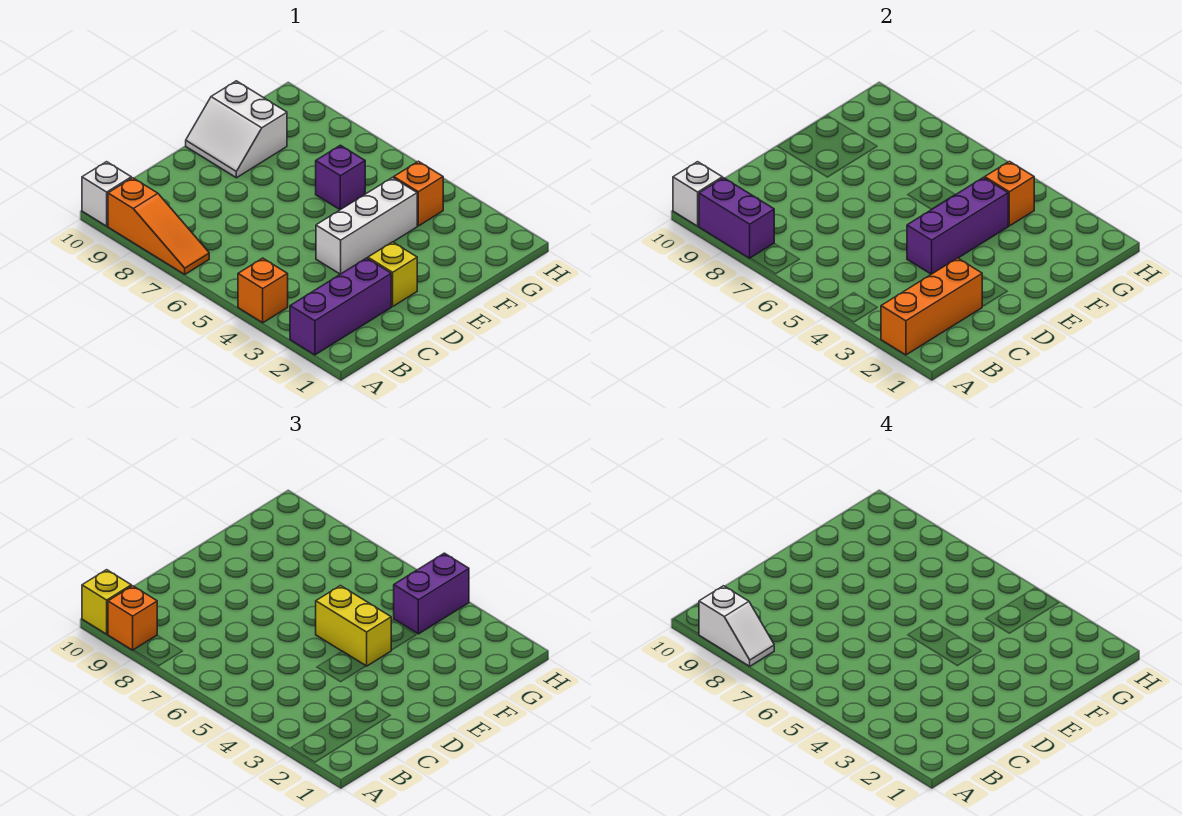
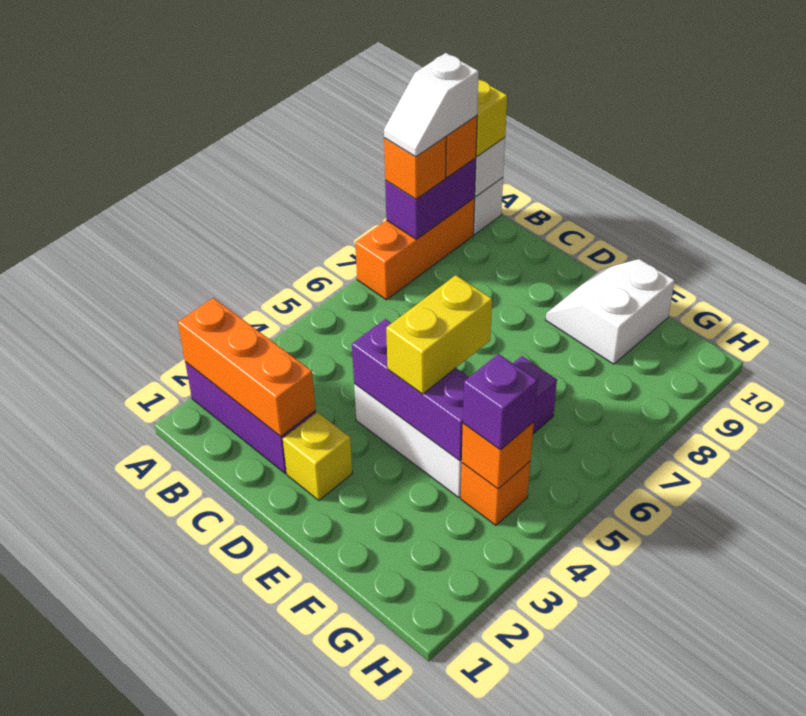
orange brick A4 level 1 -> orange brick A8 level 3
orange slope A7:A9 level 1 top 9 -> orange brick A7:A9 level 1
purple brick G4:H4 level 3 -> purple brick G4 level 3

